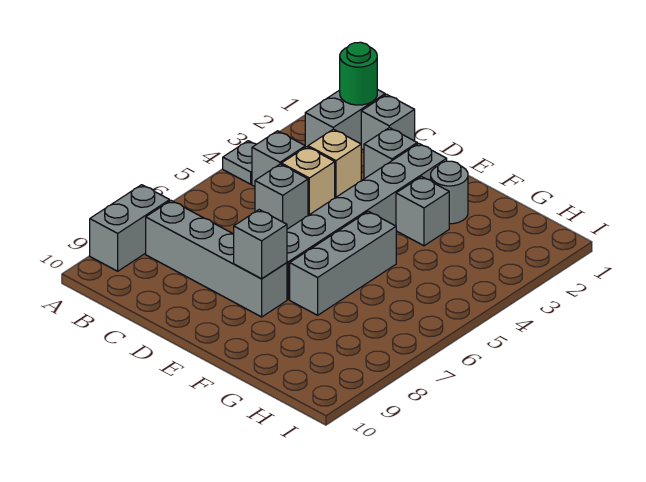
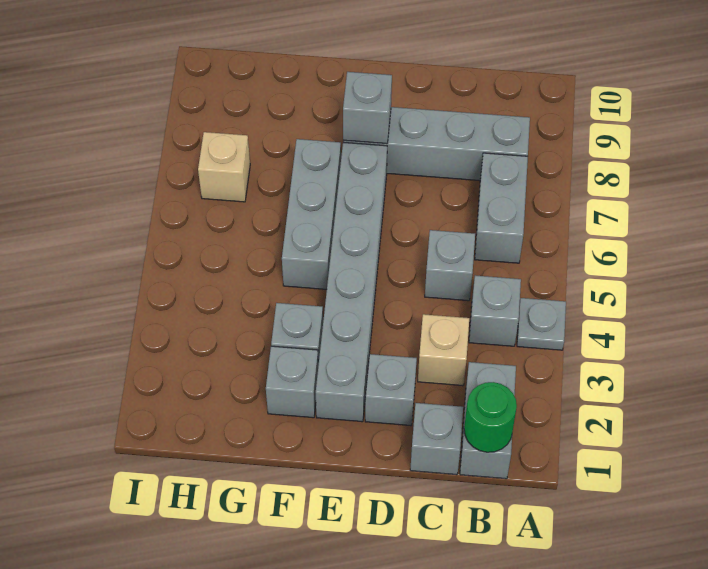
grey brick A8:A9 level 1 -> grey brick B6:B7 level 1
tan brick C4 level 1 -> tan brick H7 level 1
grey round brick F2 level 1 -> grey brick F2 level 1

